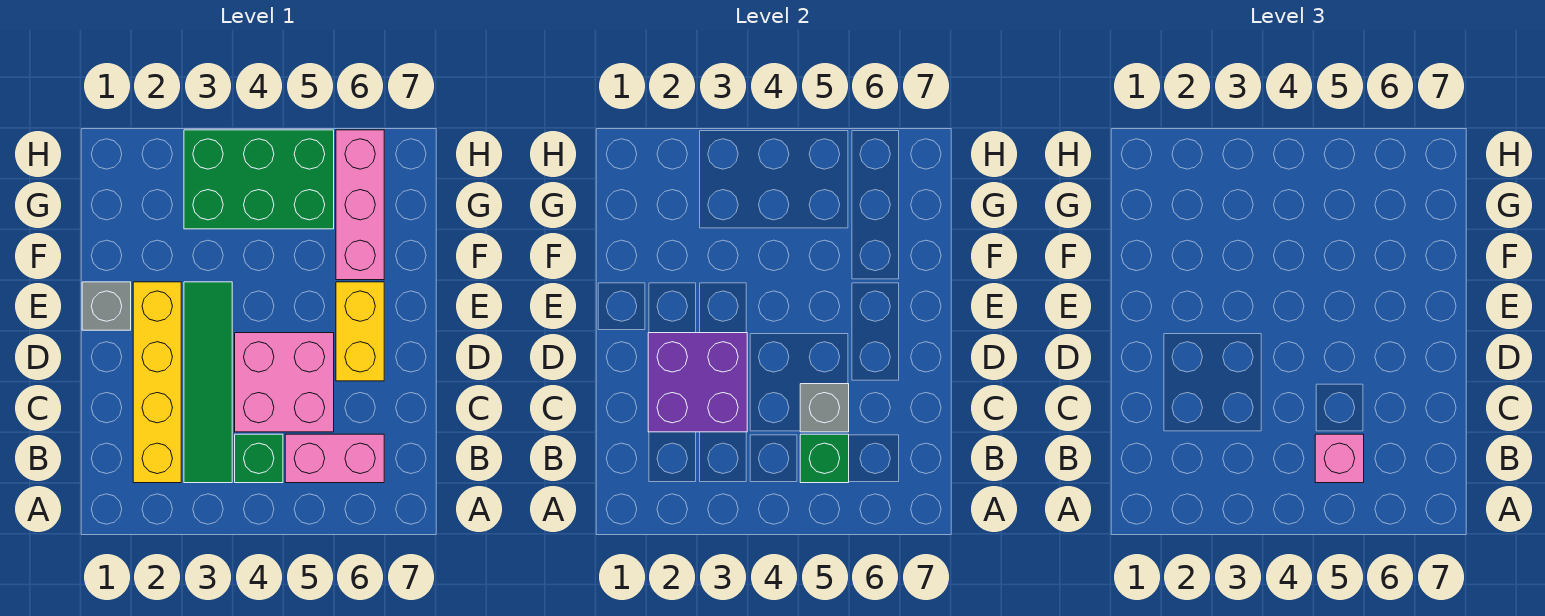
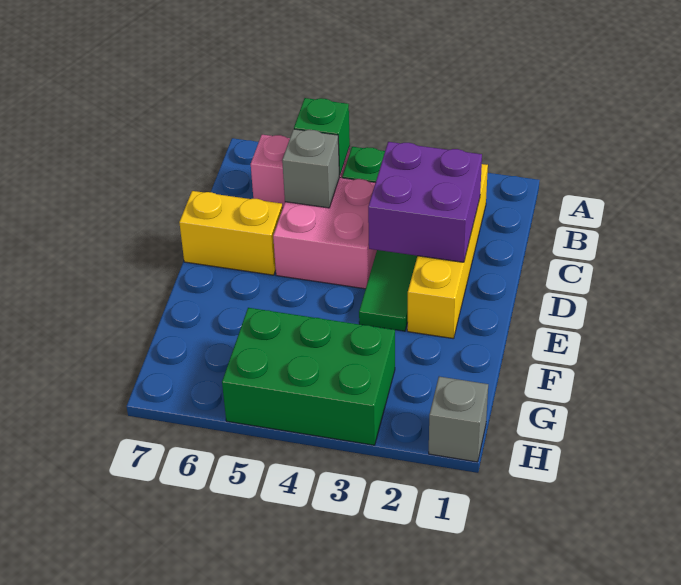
pink brick B5 level 3 -> none
yellow brick D6:E6 level 1 -> yellow brick D6:D7 level 1
grey brick E1 level 1 -> grey brick H1 level 1
pink brick F6:H6 level 1 -> none

